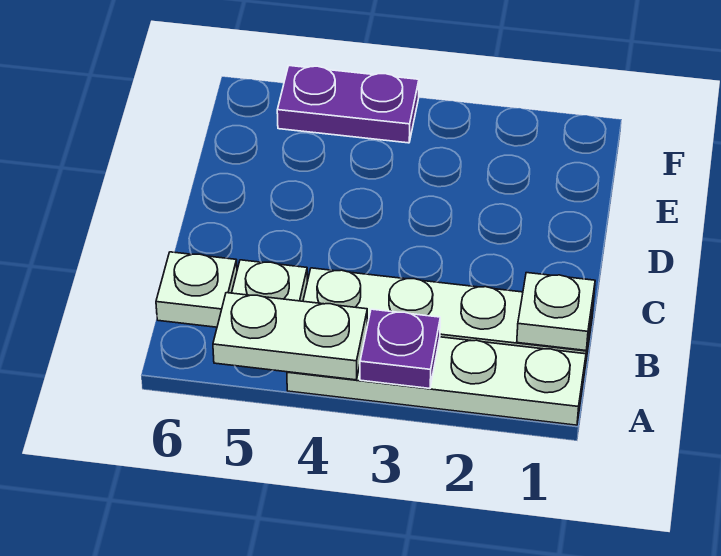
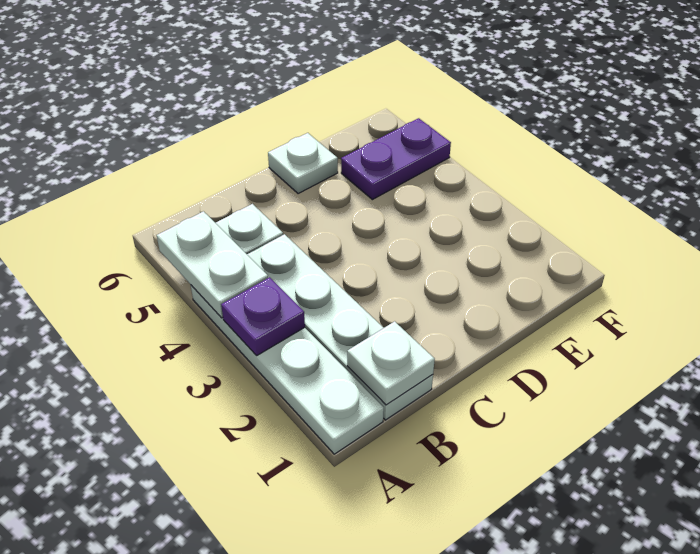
white plate B6 level 1 -> white plate D6 level 1
purple plate F4:F5 level 1 -> purple plate E5:F5 level 1

